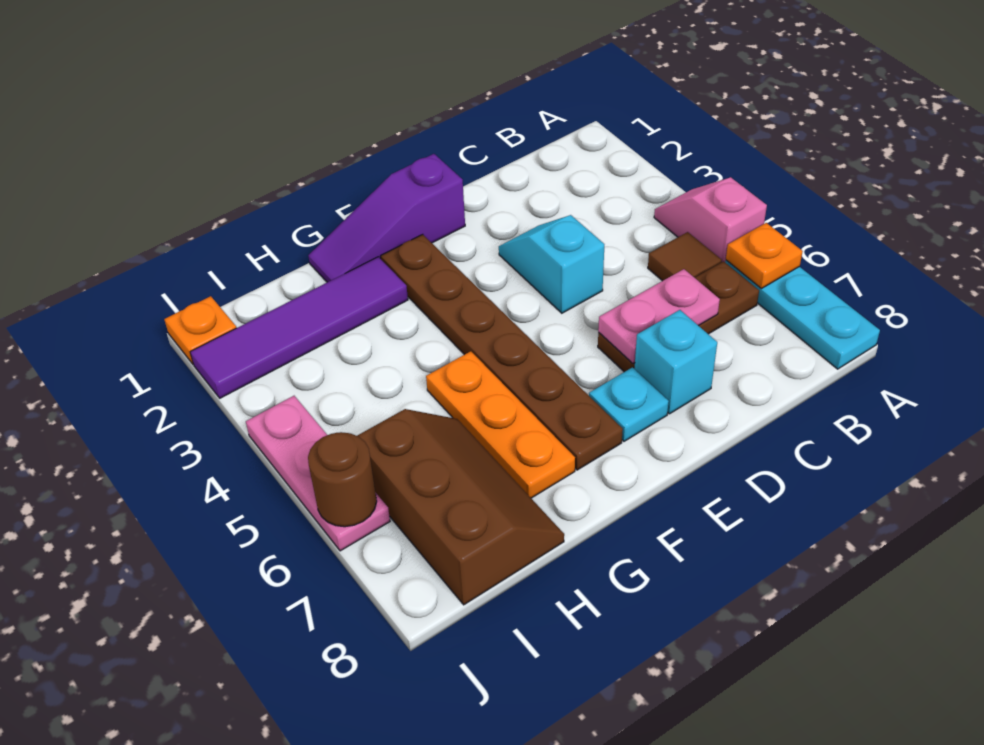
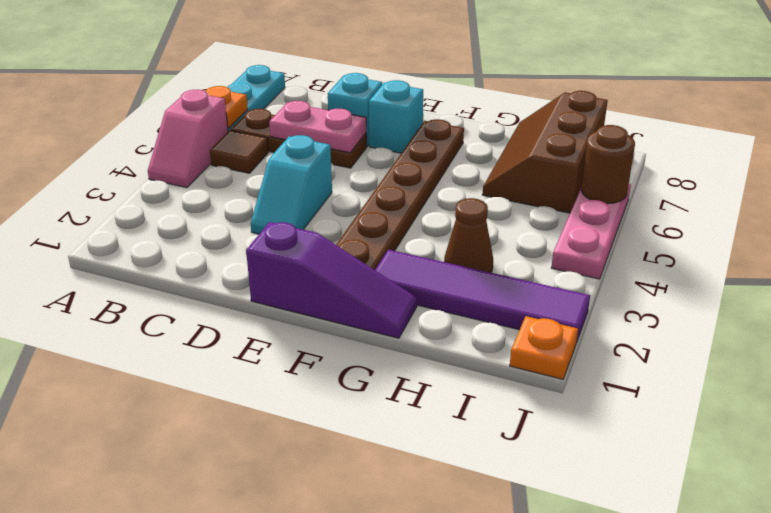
cyan plate E7 level 1 -> cyan brick E7 level 1
orange plate G5:G7 level 1 -> none
none -> brown cone H3 level 1

